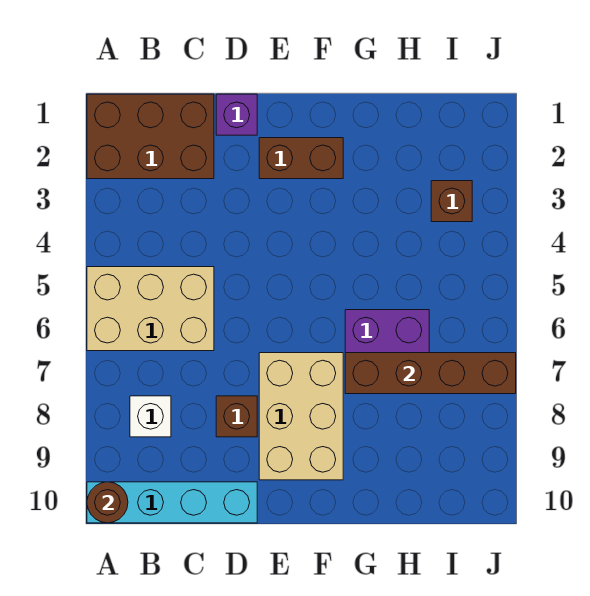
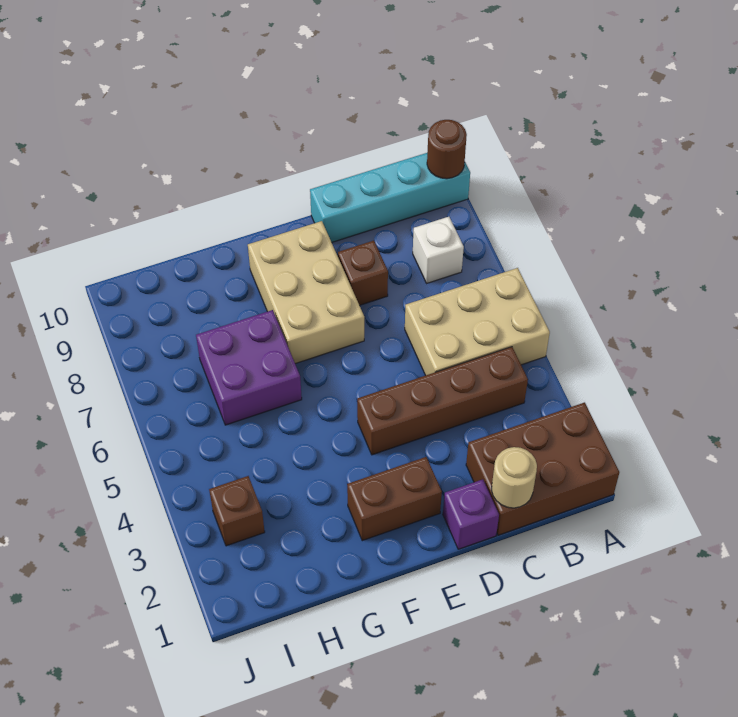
none -> tan round brick C1 level 2
brown brick G7:J7 level 2 -> brown brick B4:E4 level 1

